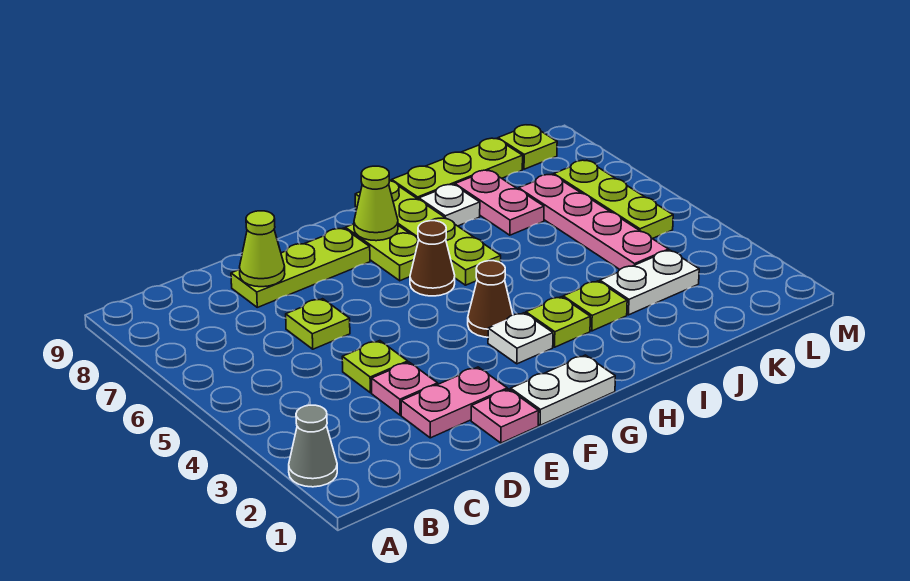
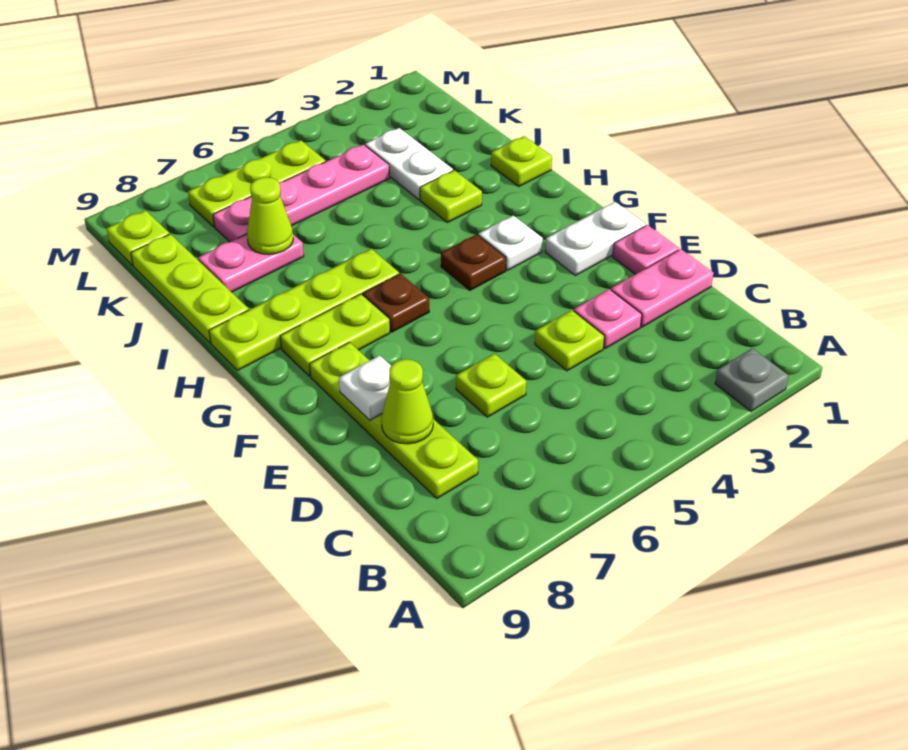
grey cone A2 level 1 -> grey plate A2 level 1
pink plate D2:E2 level 1 -> pink plate D1:D2 level 1
lime plate D8:F8 level 1 -> lime plate C8:F8 level 1
white plate F1:G1 level 1 -> white plate F1:F2 level 1
brown cone G4 level 1 -> brown plate G4 level 1
brown cone G6 level 1 -> brown plate G6 level 1
lime cone G8 level 2 -> lime cone J7 level 2
lime plate H3 level 1 -> lime plate I1 level 1
white plate I8 level 1 -> white plate E8 level 2

